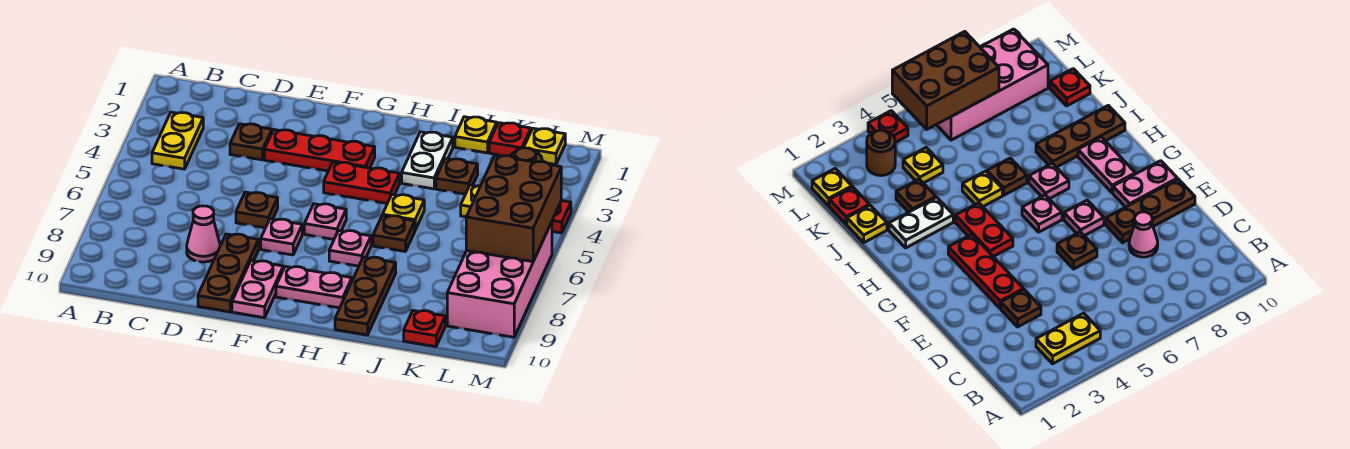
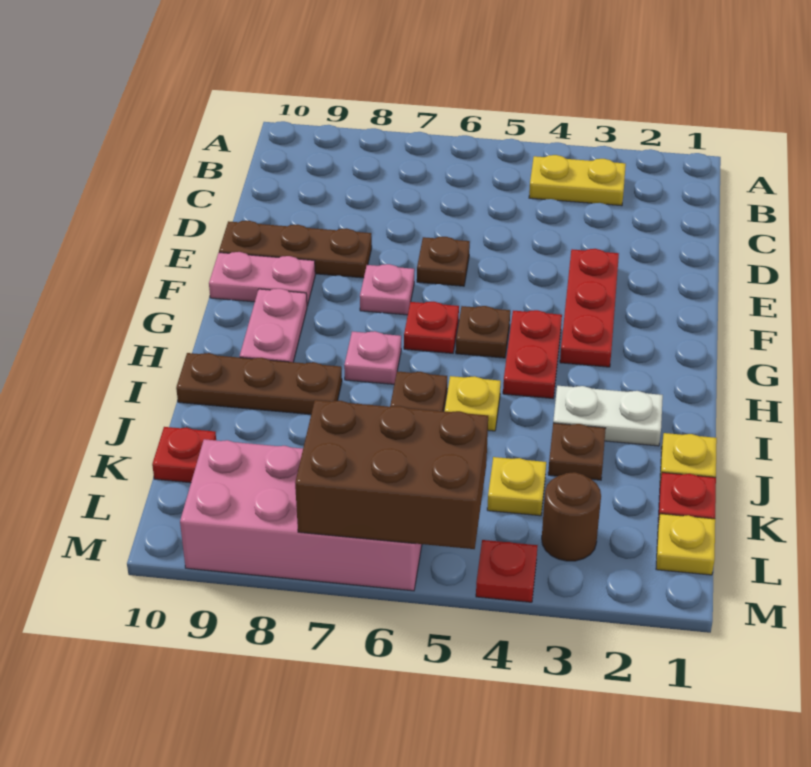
brown plate D3 level 1 -> brown plate G5 level 1
pink cone D8 level 1 -> none
pink plate G6 level 1 -> red plate G6 level 1

